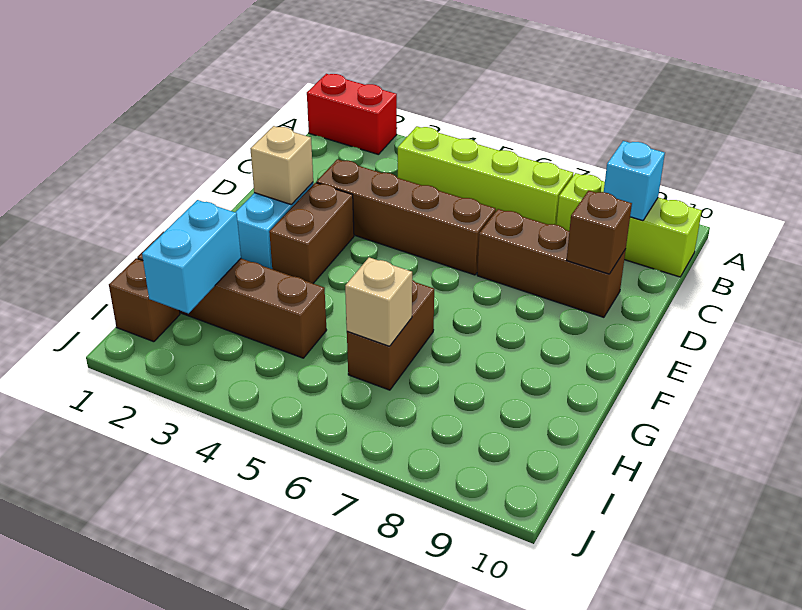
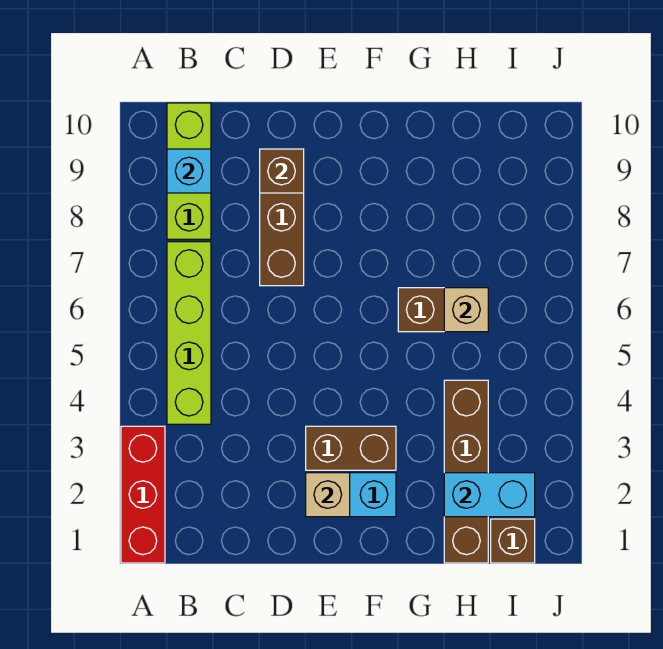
red brick A1:A2 level 1 -> red brick A1:A3 level 1
brown brick D3:D6 level 1 -> none

